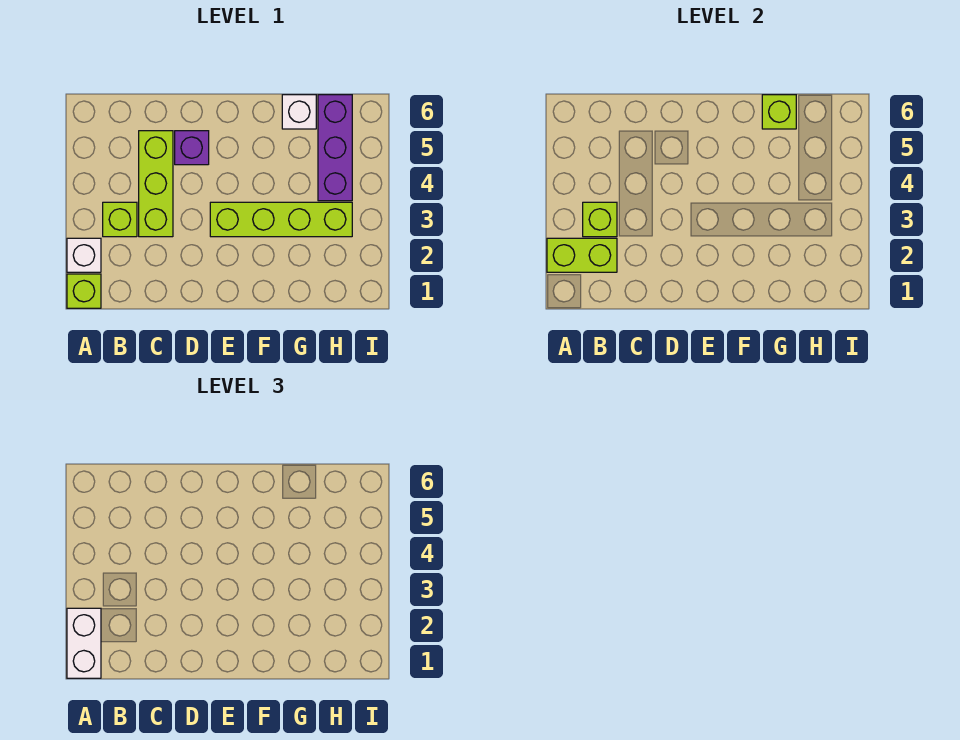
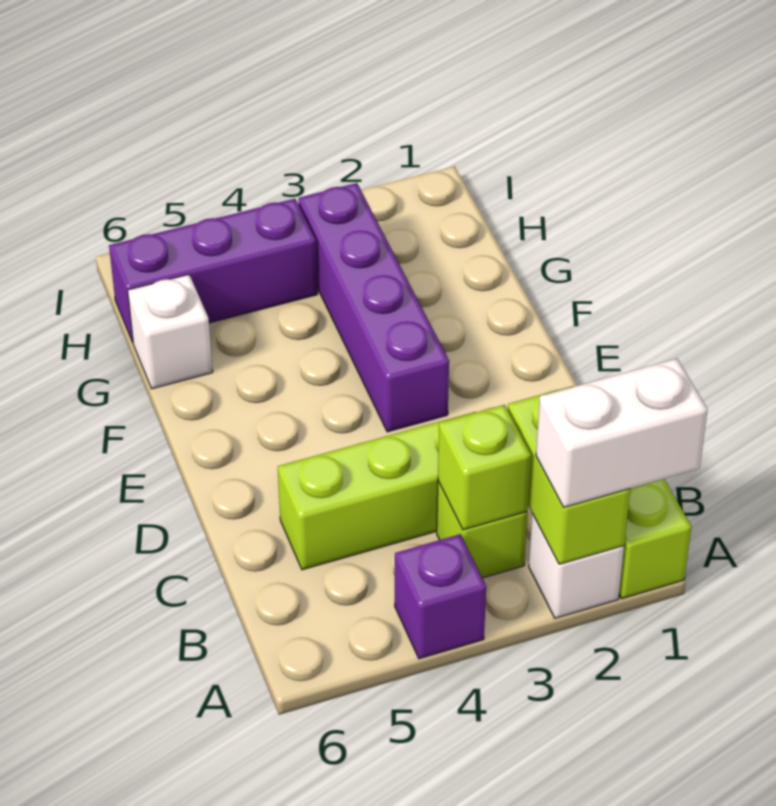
purple brick D5 level 1 -> purple brick A4 level 1
lime brick E3:H3 level 1 -> purple brick E3:H3 level 1
lime brick G6 level 2 -> none

